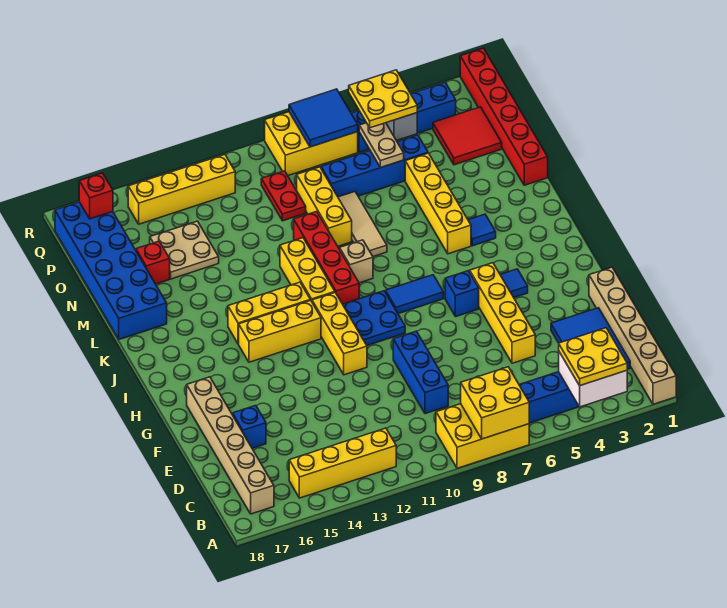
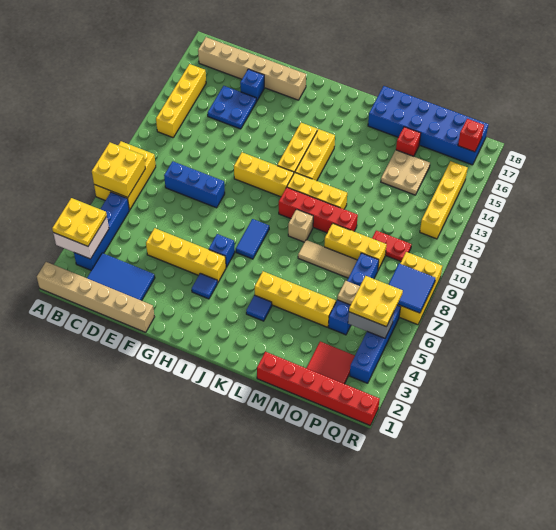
blue plate H9:I10 level 1 -> blue plate D14:E15 level 1

